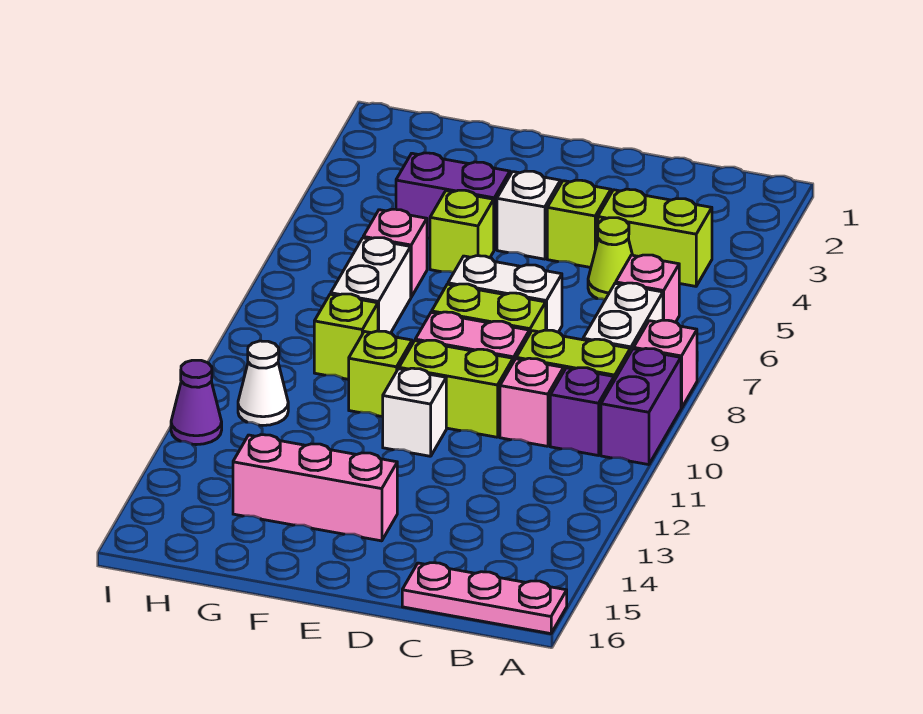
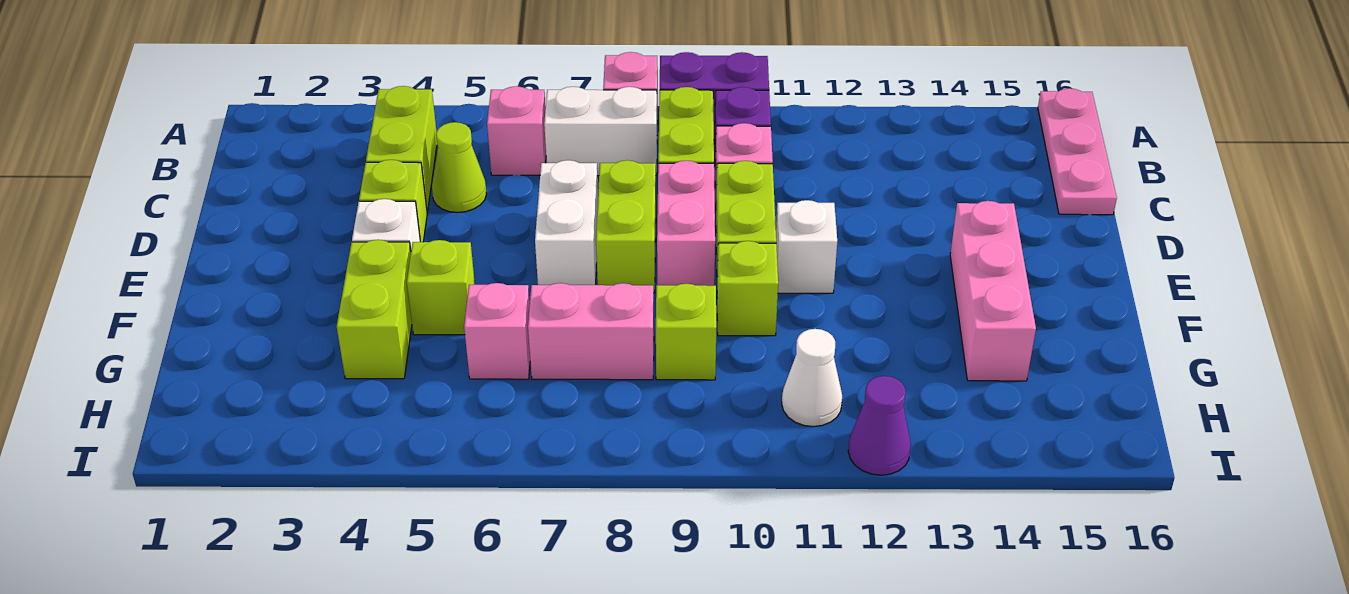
purple brick F4:G4 level 1 -> lime brick F4:G4 level 1
white brick G7:G8 level 1 -> pink brick G7:G8 level 1

